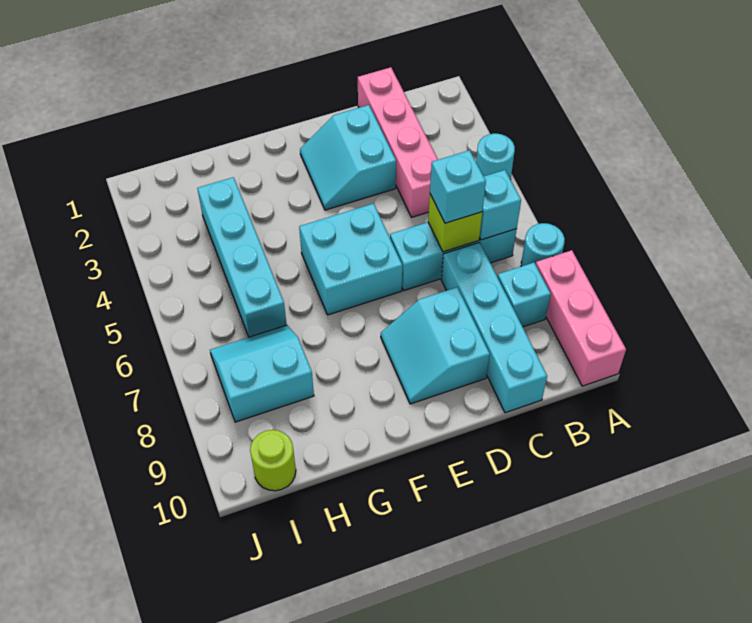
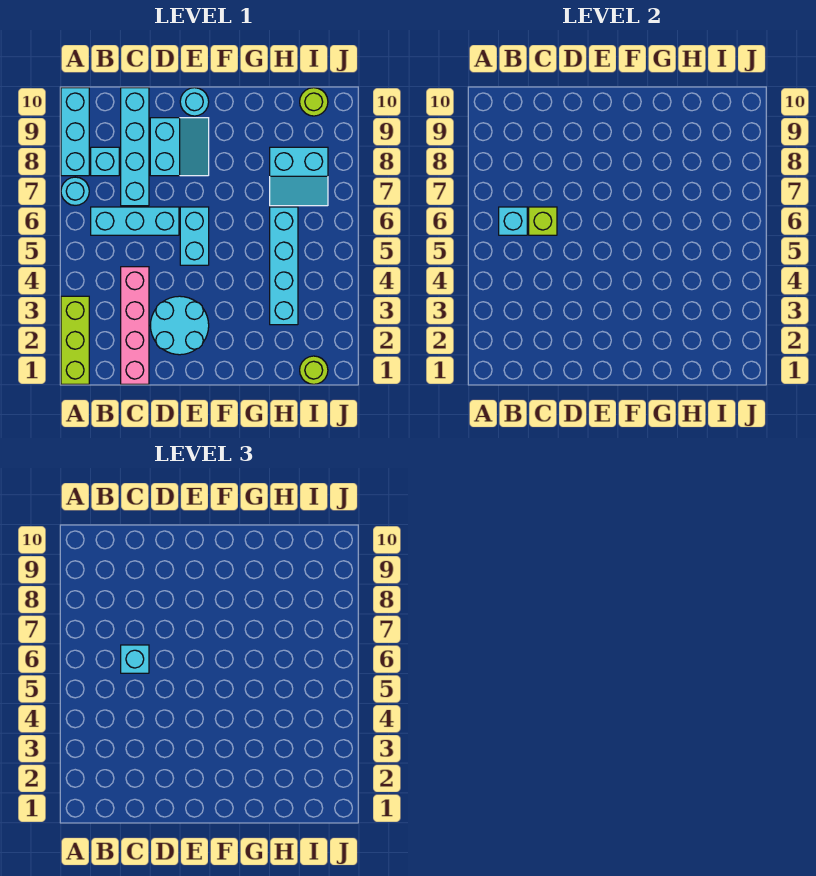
none -> lime brick A1:A3 level 1
cyan round brick A4 level 1 -> cyan round brick E10 level 1
pink brick A8:A10 level 1 -> cyan brick A8:A10 level 1
cyan slope D2:E3 level 1 top D -> cyan round brick D2:E3 level 1
cyan brick E5:F6 level 1 -> cyan brick E5:E6 level 1
none -> lime round brick I1 level 1

